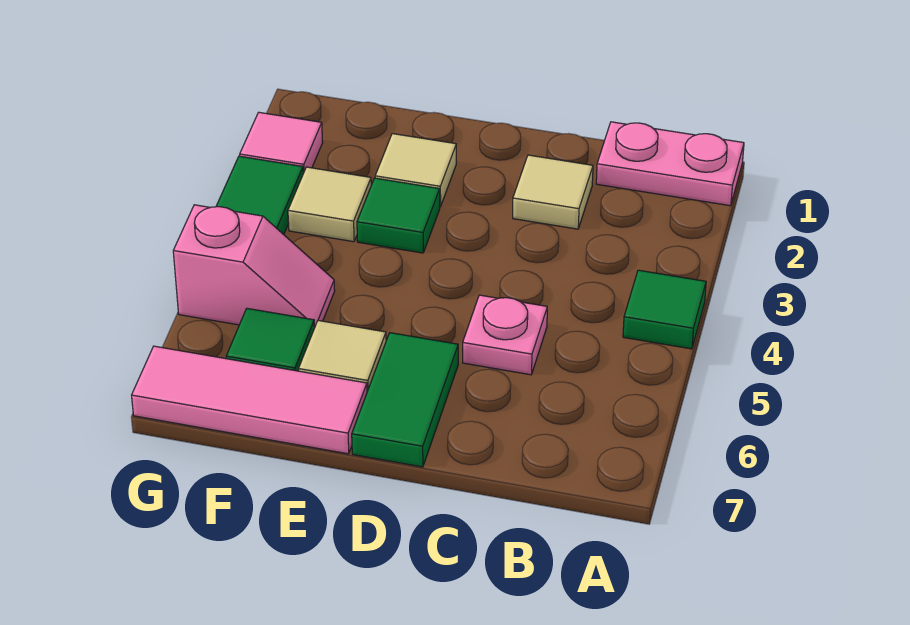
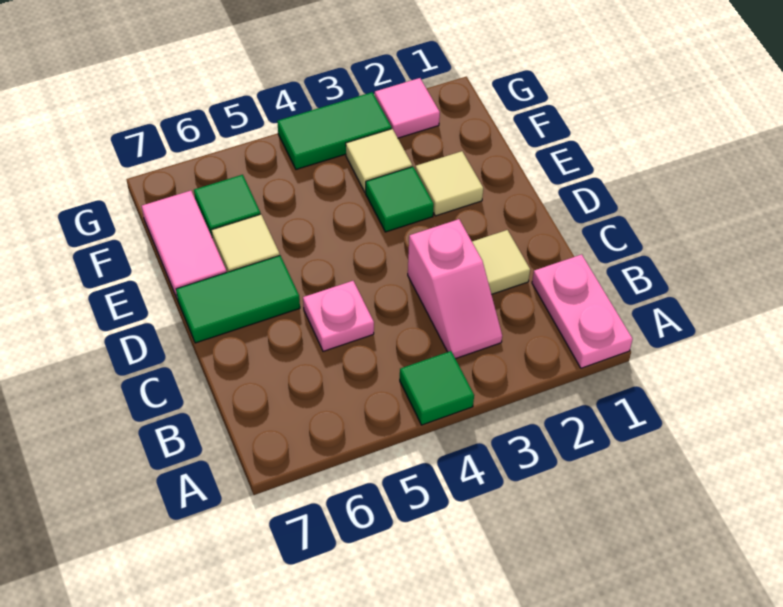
pink tile E7:G7 level 1 -> pink tile E7:F7 level 1
pink slope F5:G5 level 1 top G -> pink slope B3:C3 level 1 top C

